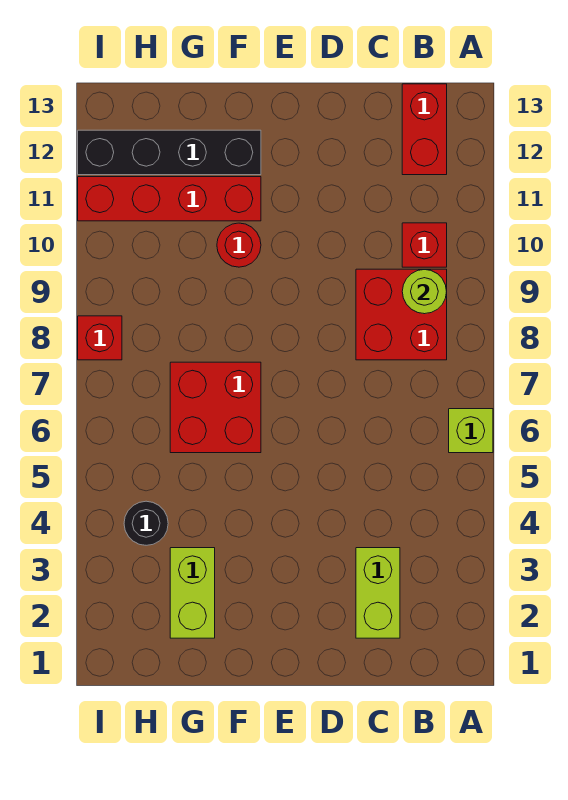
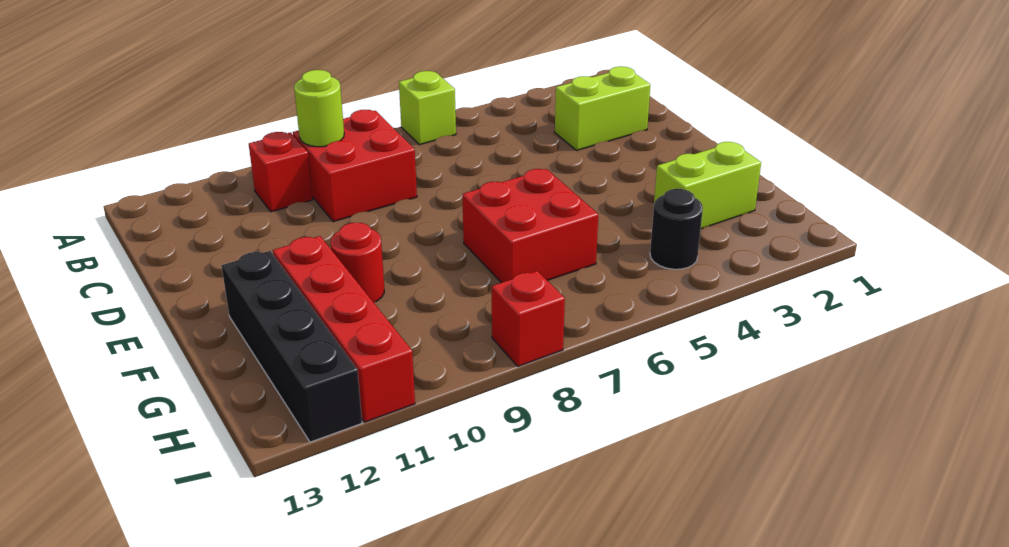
red brick B12:B13 level 1 -> none

